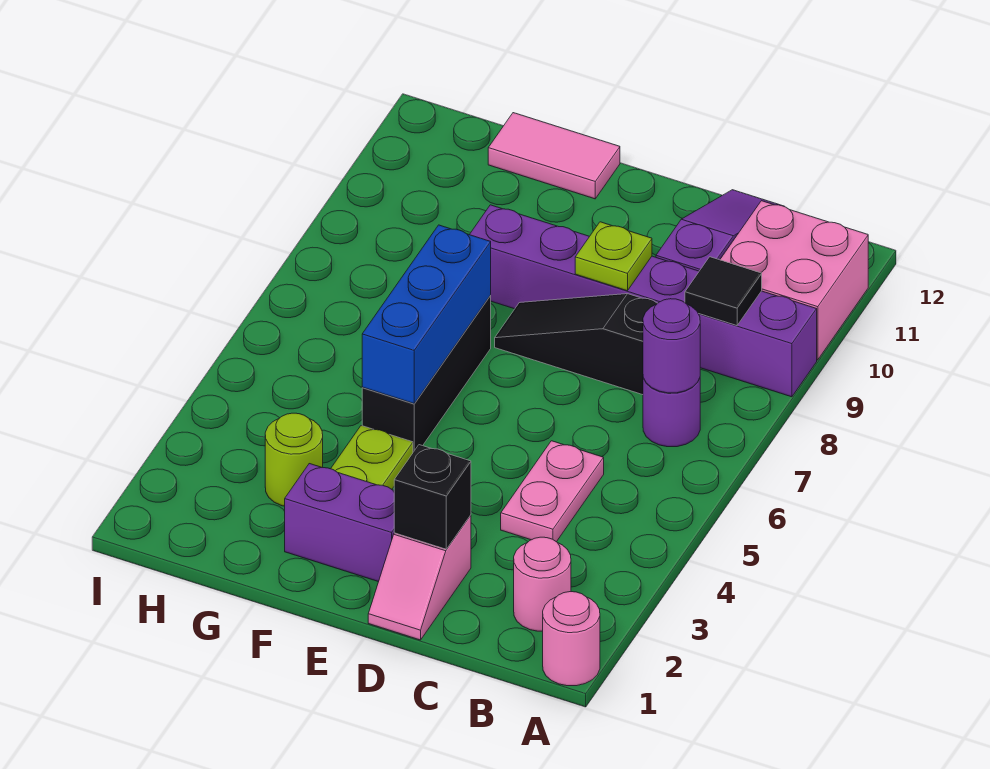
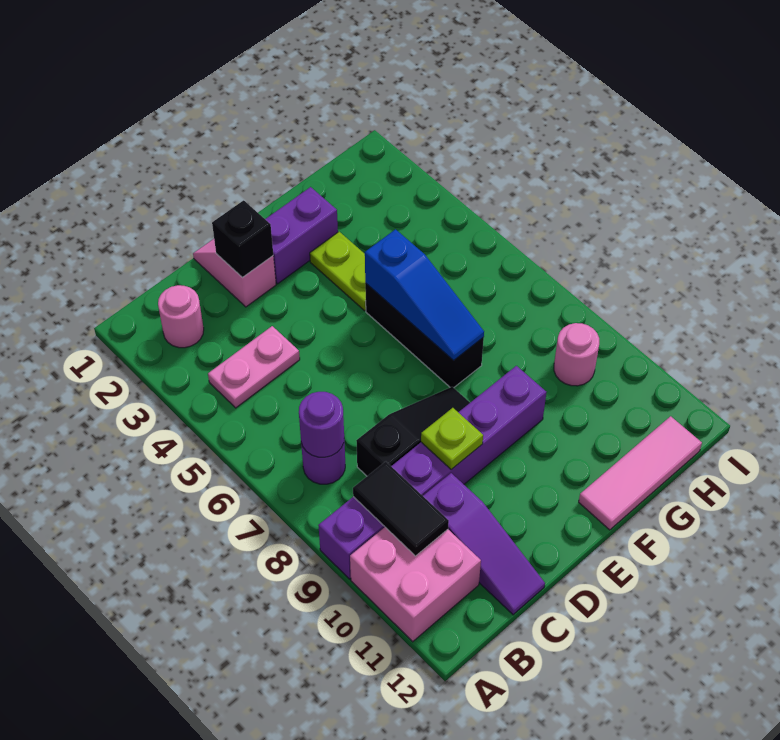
pink round brick A1 level 1 -> pink round brick H9 level 1
black tile B9 level 2 -> black tile B9:B10 level 2
pink plate C4:C5 level 1 -> pink plate B4:C4 level 1
blue brick F5:F7 level 2 -> blue slope F5:F7 level 2 top 5
pink tile F12:G12 level 1 -> pink tile F12:H12 level 1
lime round brick G3 level 1 -> none

